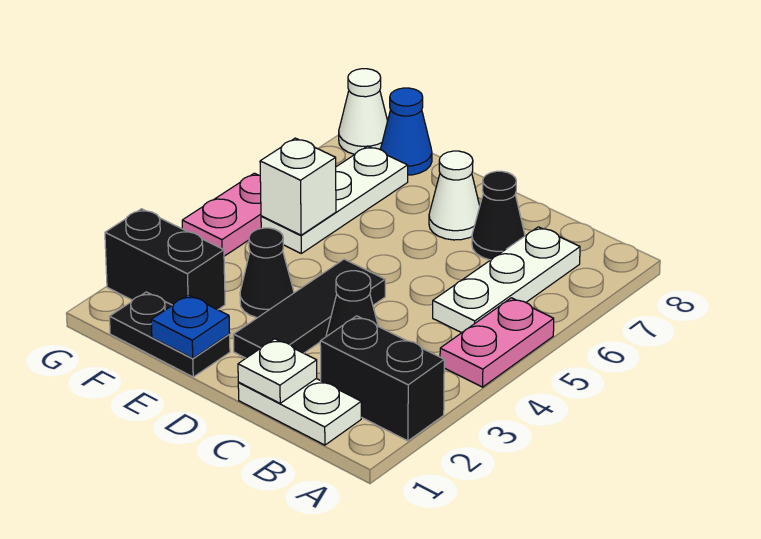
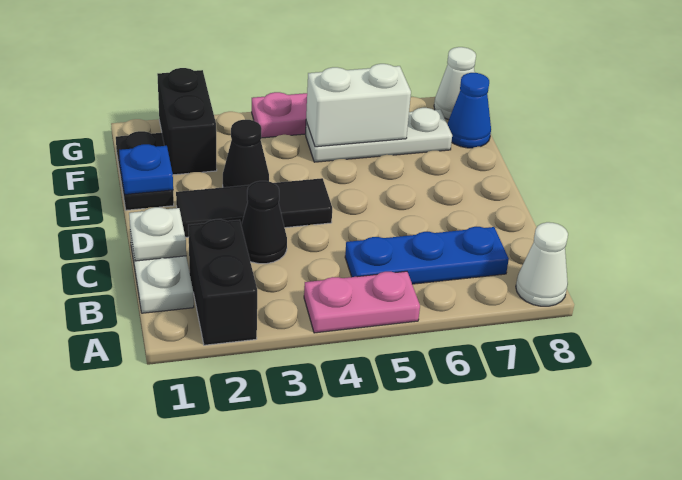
white plate B5:B7 level 1 -> blue plate B5:B7 level 1
black cone C7 level 1 -> none
white cone D7 level 1 -> white cone A8 level 1
white brick F5 level 2 -> white brick F5:F6 level 2

